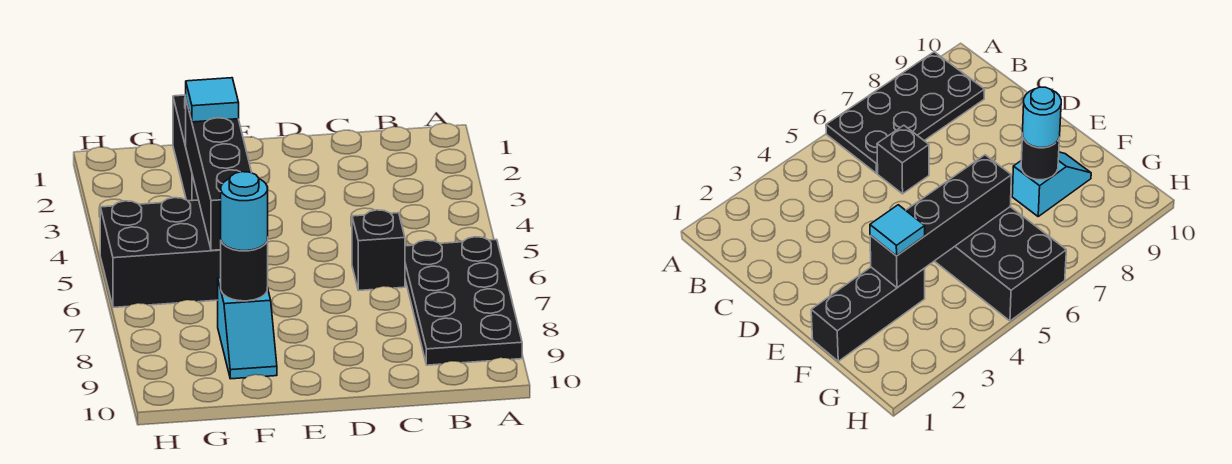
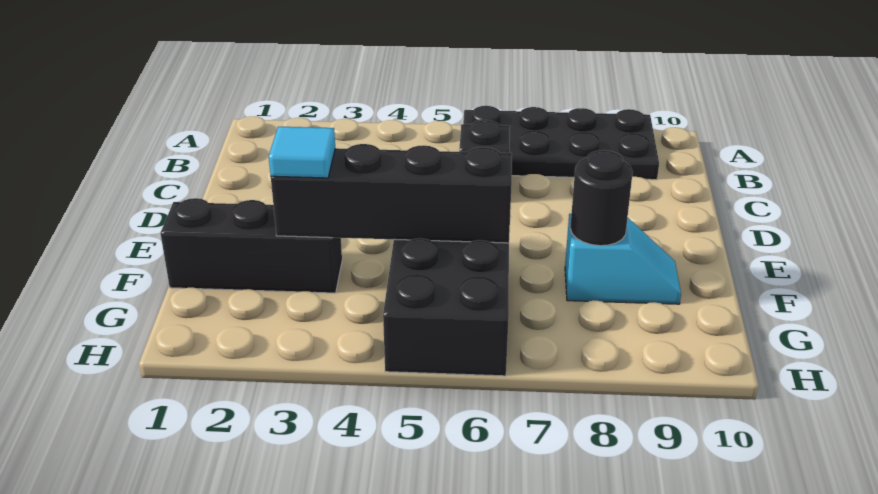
cyan round brick F8 level 3 -> none

